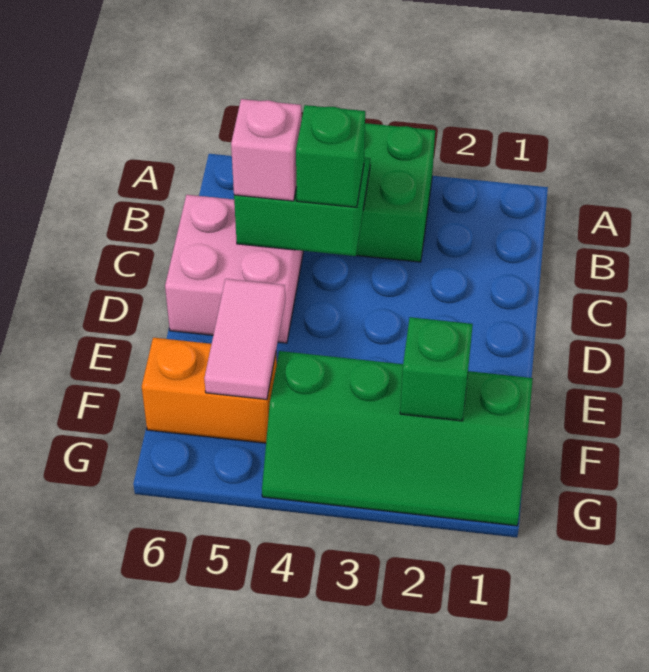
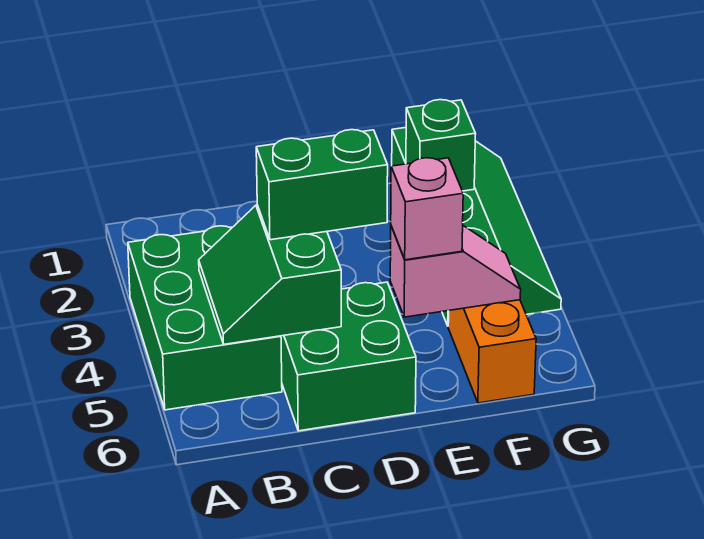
green brick C4 level 3 -> green brick C4:D4 level 3
pink brick C5:D6 level 1 -> green brick C5:D6 level 1
pink brick C5 level 3 -> pink brick E5 level 3
pink tile E5:F5 level 2 -> pink slope E5:F5 level 2 top E

